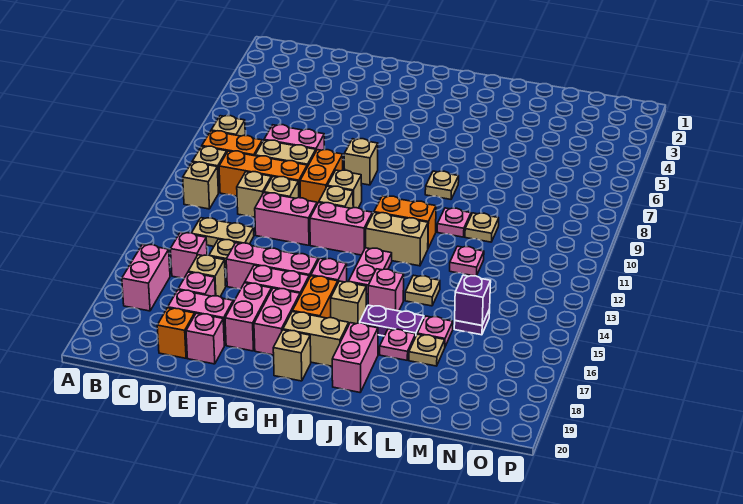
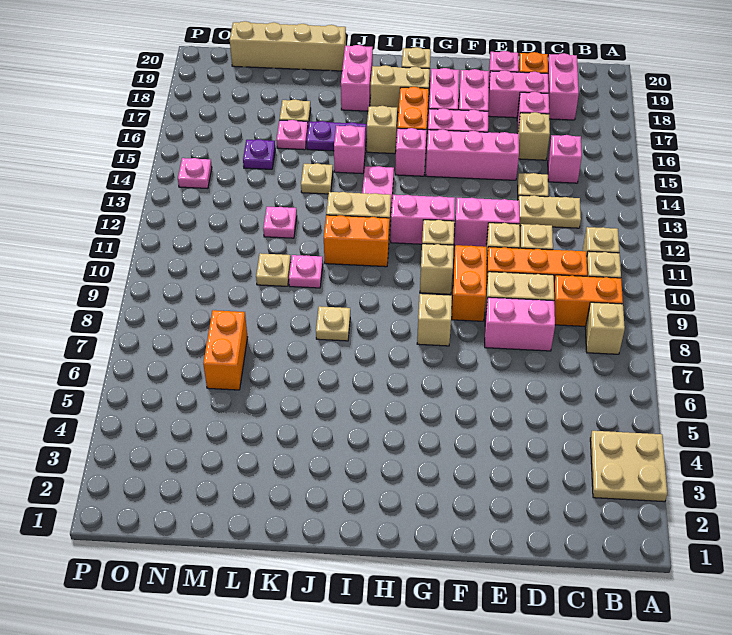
none -> tan plate A3:B4 level 1
pink brick B16:B17 level 1 -> pink brick C18:C19 level 1
pink plate K17 level 1 -> pink plate O14 level 1
none -> tan brick K20:N20 level 1
none -> orange brick M6:M7 level 1
purple brick M15 level 2 -> none

